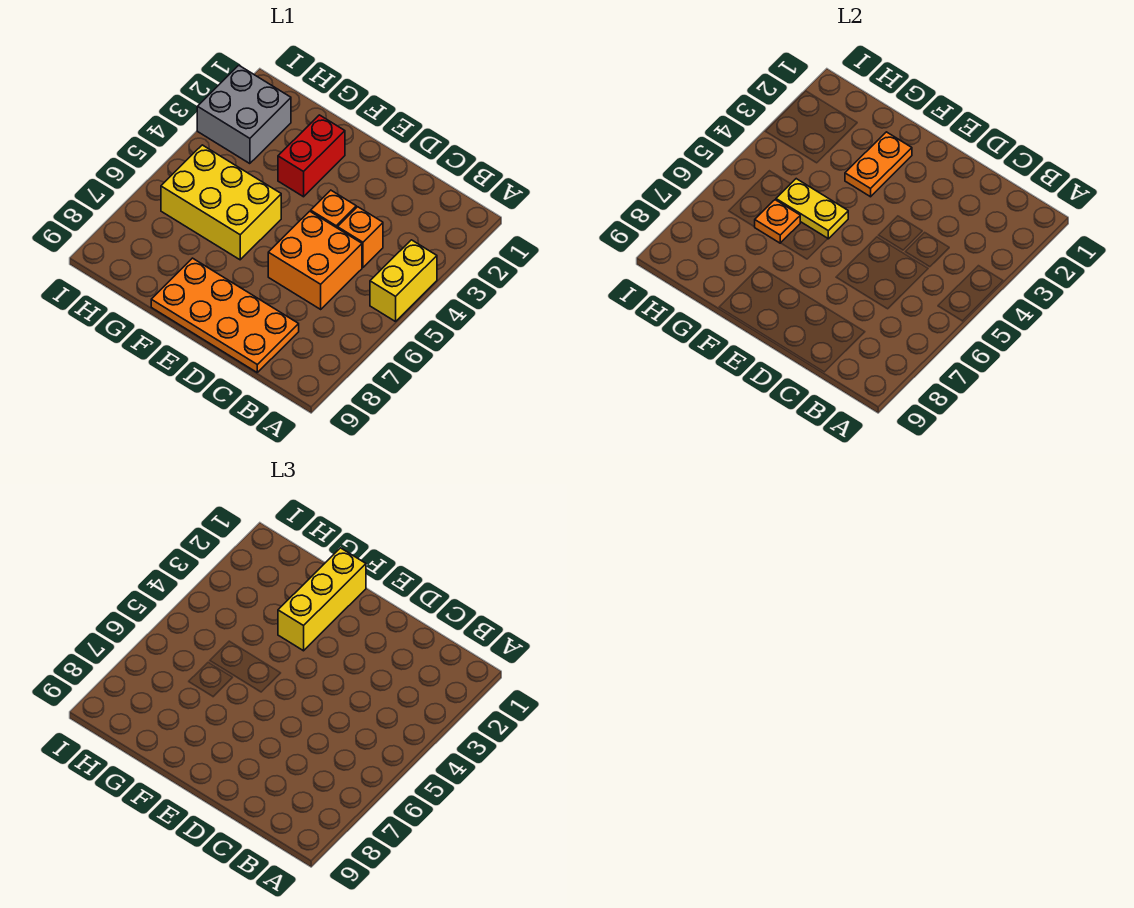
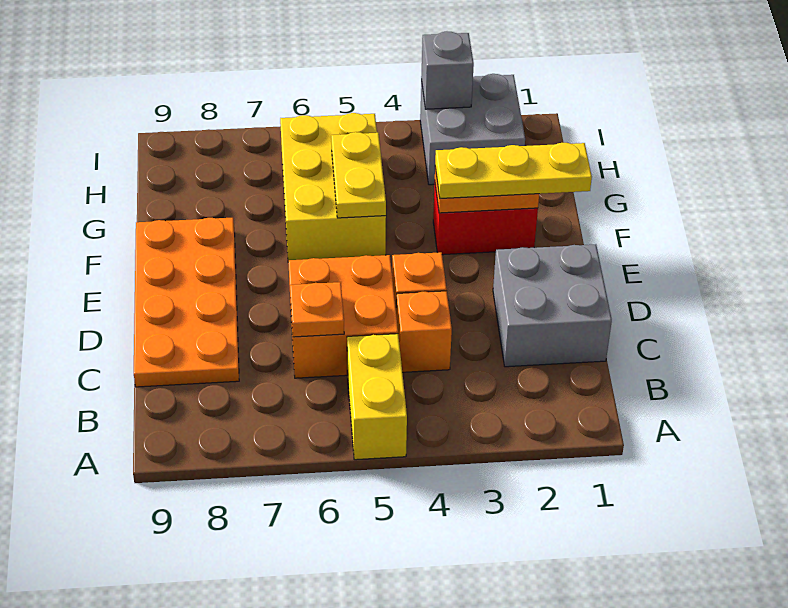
yellow brick A4:A5 level 1 -> yellow brick A5:B5 level 1
none -> grey brick C1:D2 level 1
yellow brick F1:F3 level 3 -> yellow plate F1:F3 level 3
orange plate G6 level 2 -> orange plate C6 level 2
none -> grey brick I3 level 2

